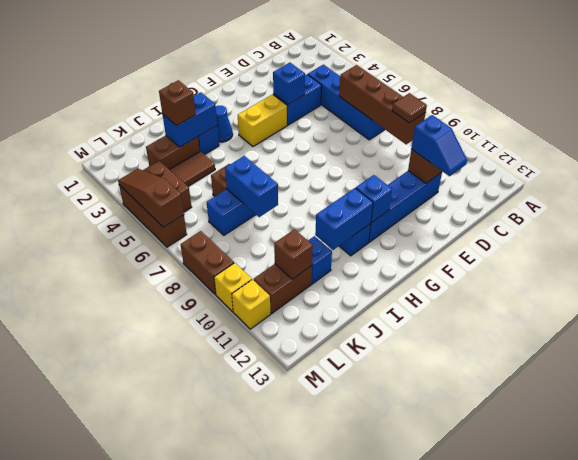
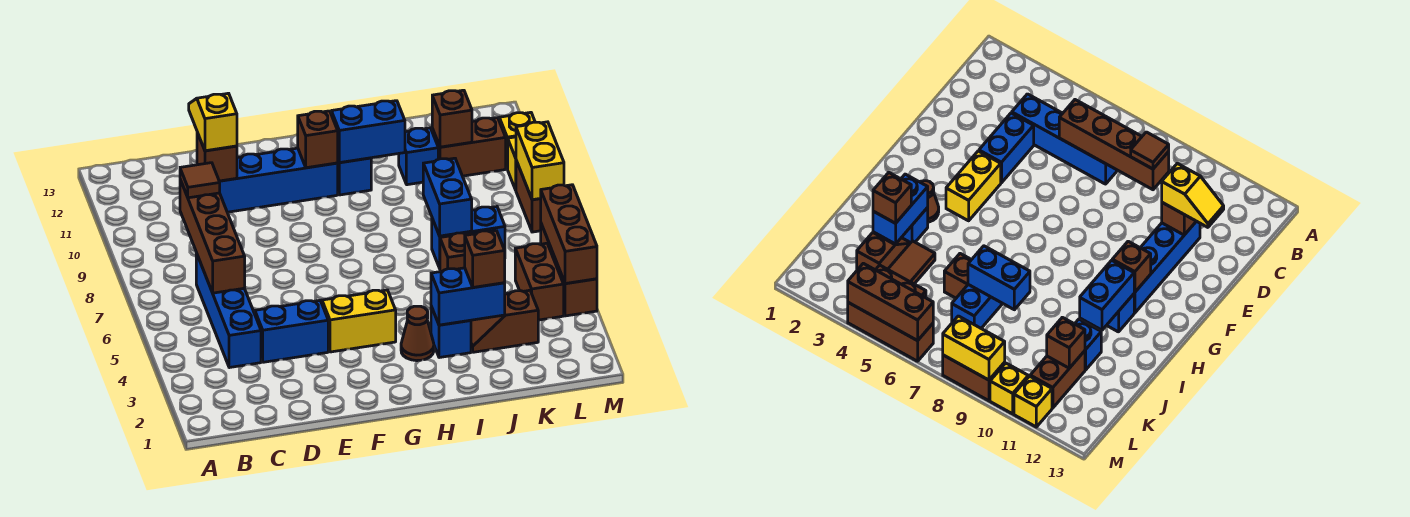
blue slope D11:D12 level 3 top 11 -> yellow slope D11:D12 level 3 top 11
blue brick E4 level 2 -> none
blue brick G11 level 2 -> brown brick G11 level 2
blue cone H3 level 1 -> brown cone H3 level 1
brown brick J3:K3 level 1 -> brown slope J3:K3 level 1 top K
brown slope M4:M6 level 2 top 6 -> brown brick M4:M6 level 2
none -> yellow brick M8:M9 level 2

